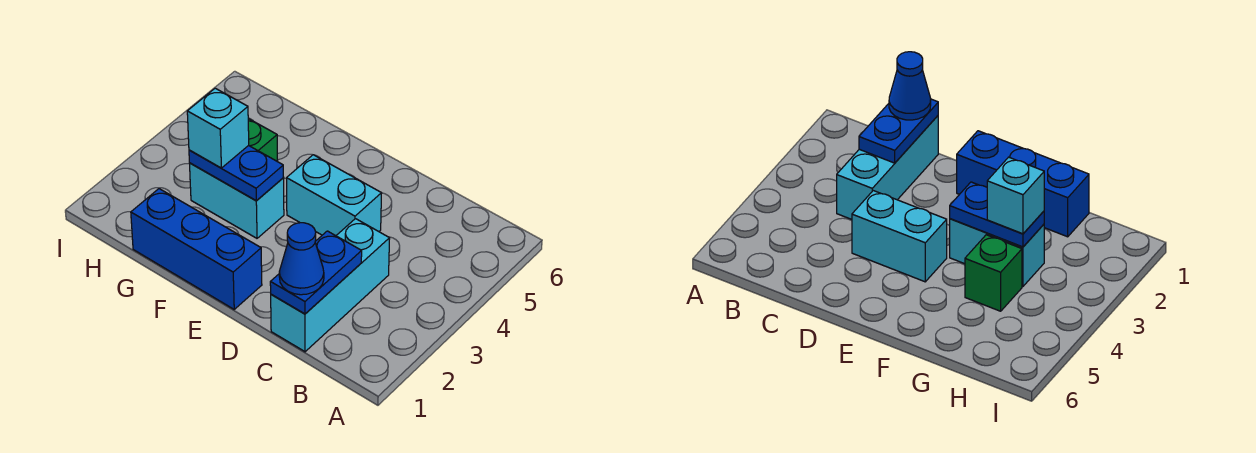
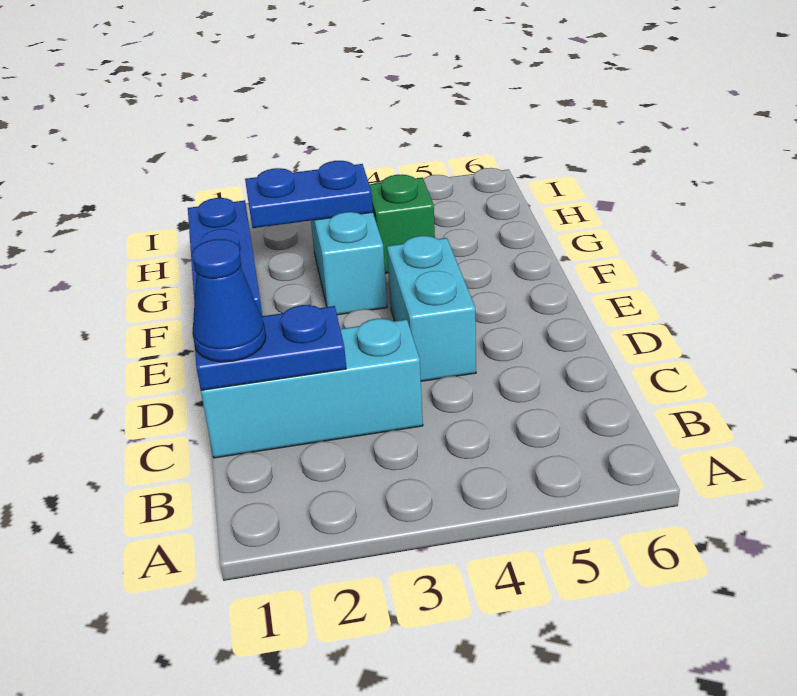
blue plate F3:G3 level 2 -> blue plate G2:G3 level 2
cyan brick G3 level 3 -> none

